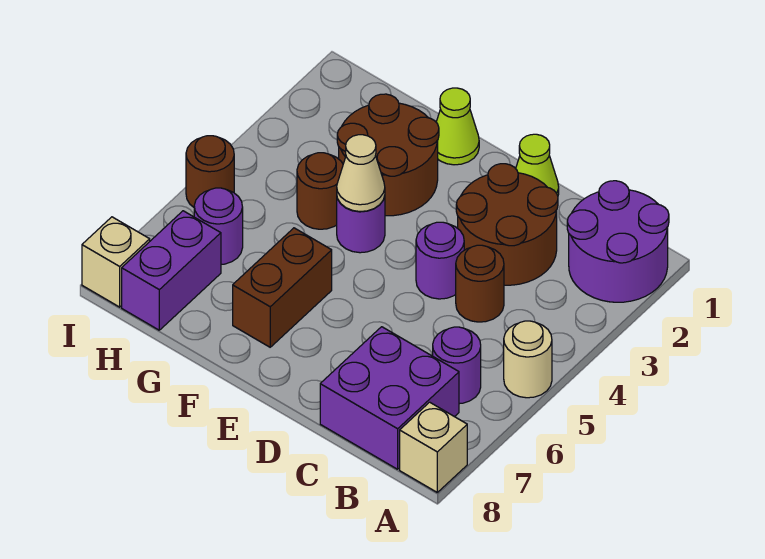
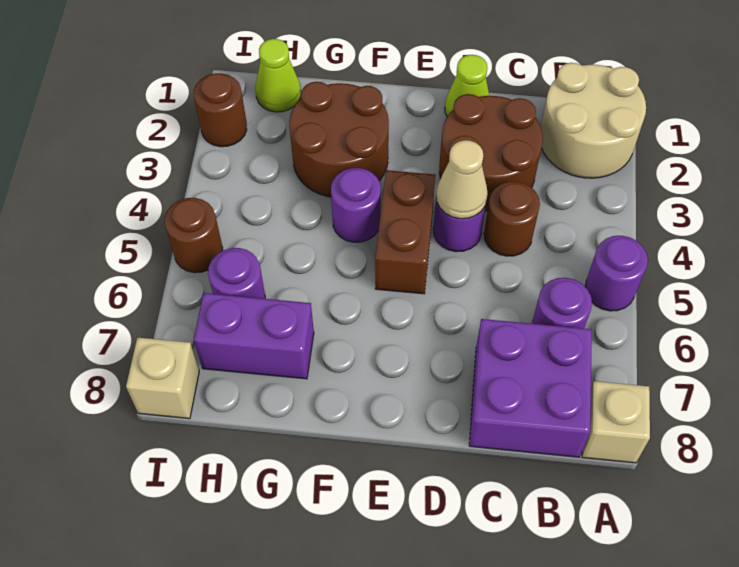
purple round brick A1:B2 level 1 -> tan round brick A1:B2 level 1
tan round brick A5 level 1 -> purple round brick A5 level 1
lime cone F1 level 1 -> lime cone H1 level 1
tan cone F4 level 2 -> tan cone D4 level 2
brown brick F6:F7 level 1 -> brown brick E4:E5 level 1
brown round brick G4 level 1 -> brown round brick I2 level 1
purple brick H7:H8 level 1 -> purple brick G7:H7 level 1

